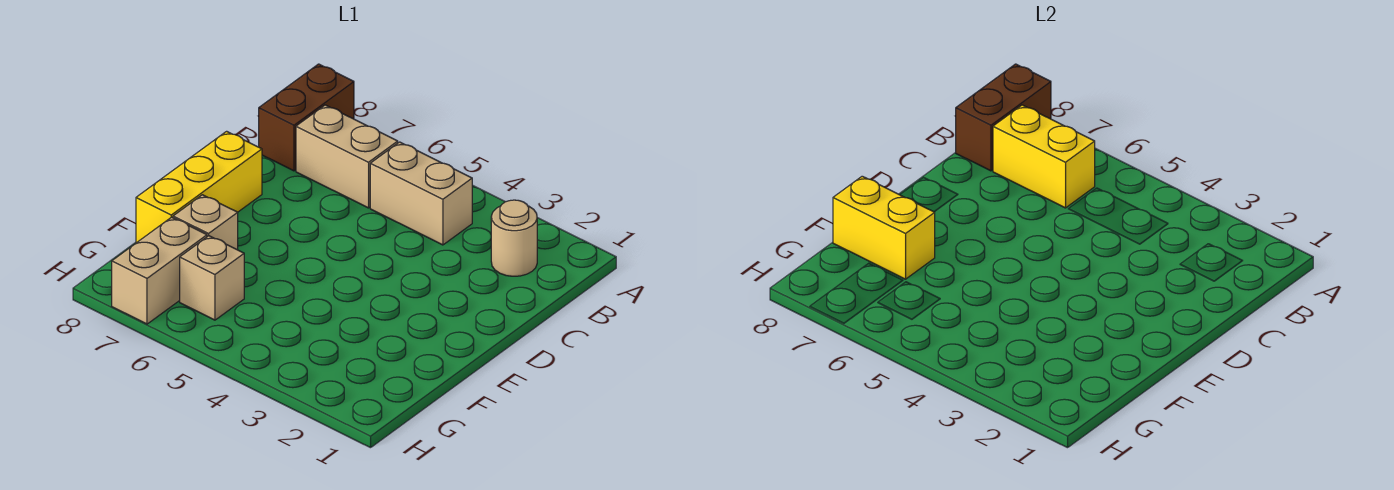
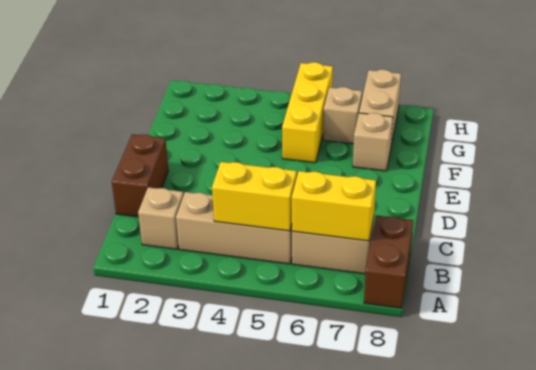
brown brick A8:B8 level 2 -> brown brick C1:D1 level 1
tan round brick B2 level 1 -> tan brick B2 level 1
tan brick B4:B5 level 1 -> tan brick B3:B5 level 1
yellow brick D8:F8 level 1 -> yellow brick F5:H5 level 1
yellow brick F7:F8 level 2 -> yellow brick B4:B5 level 2

